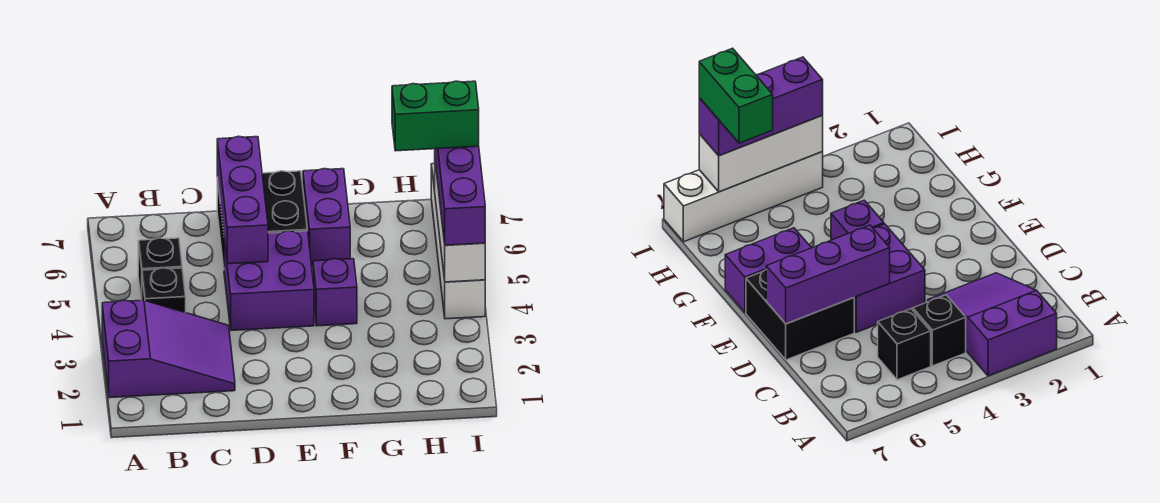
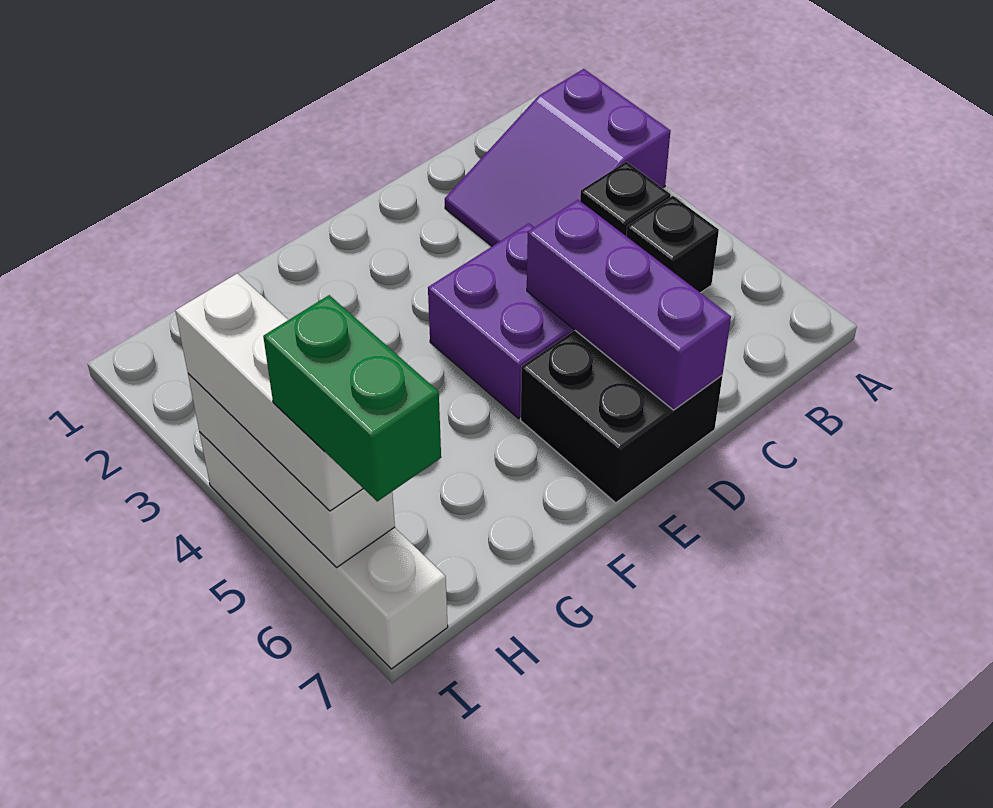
purple brick F4 level 1 -> none
purple brick F6:F7 level 1 -> none
green brick H6:I6 level 4 -> green brick I6:I7 level 4
purple brick I4:I6 level 3 -> white brick I4:I6 level 3

